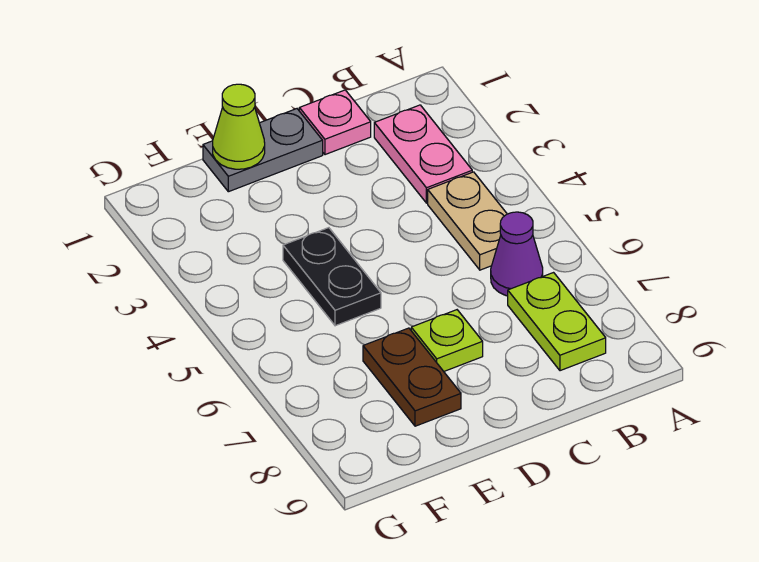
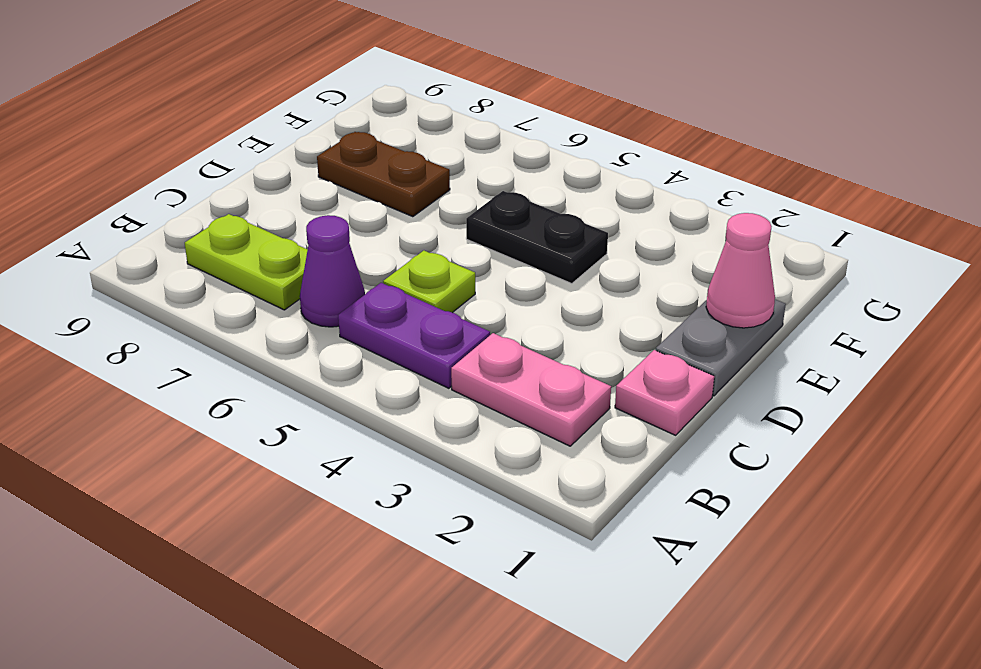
tan plate B4:B5 level 1 -> purple plate B4:B5 level 1
lime plate D7 level 1 -> lime plate C5 level 1
lime cone E1 level 2 -> pink cone E1 level 2

